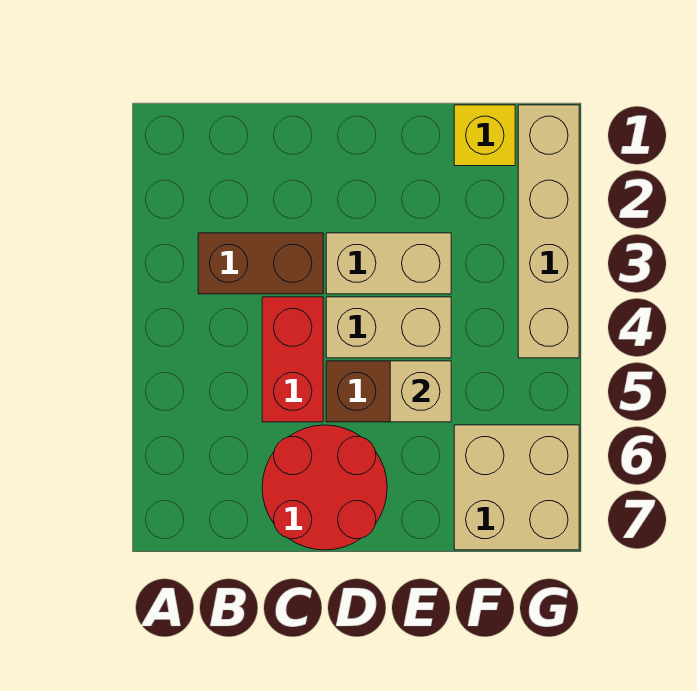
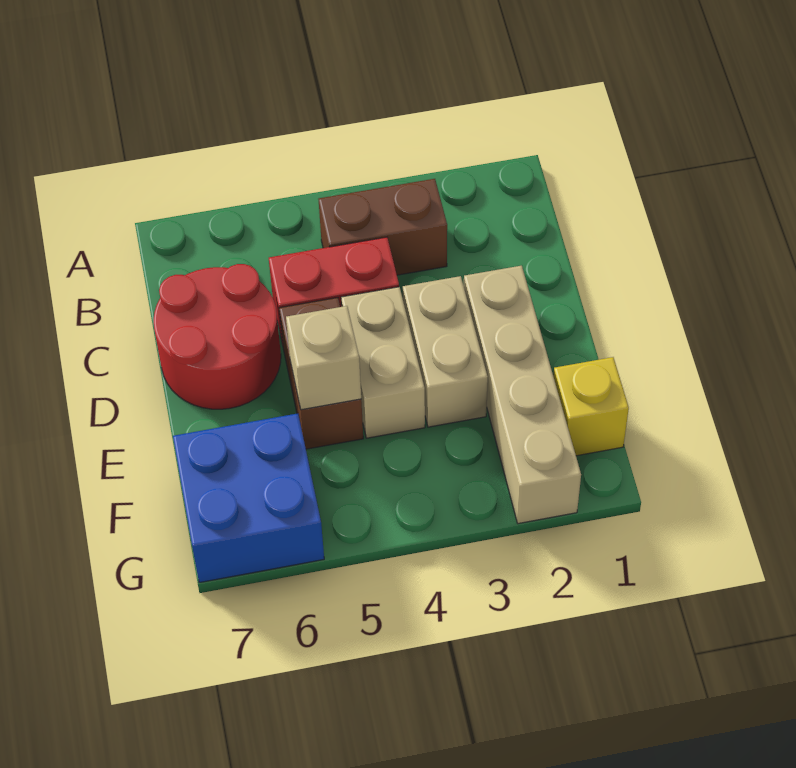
brown brick B3:C3 level 1 -> brown brick B3:B4 level 1
tan brick F6:G7 level 1 -> blue brick F6:G7 level 1
tan brick G1:G4 level 1 -> tan brick D2:G2 level 1

